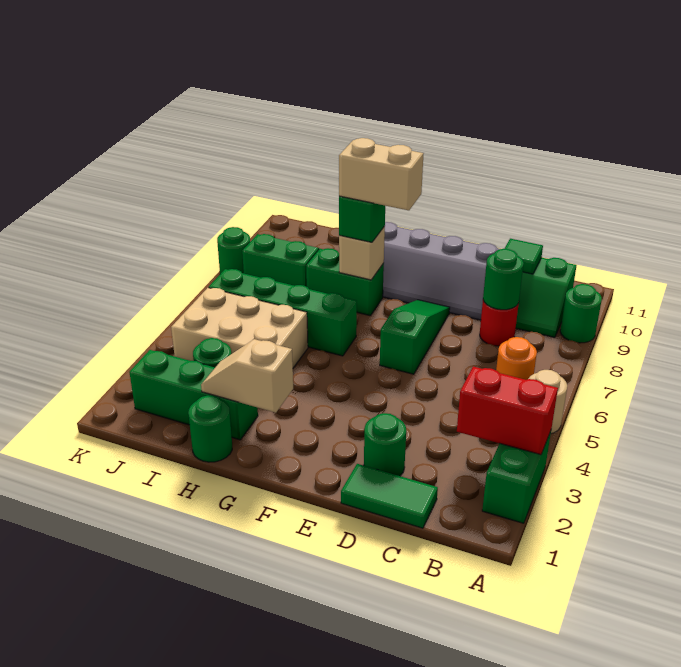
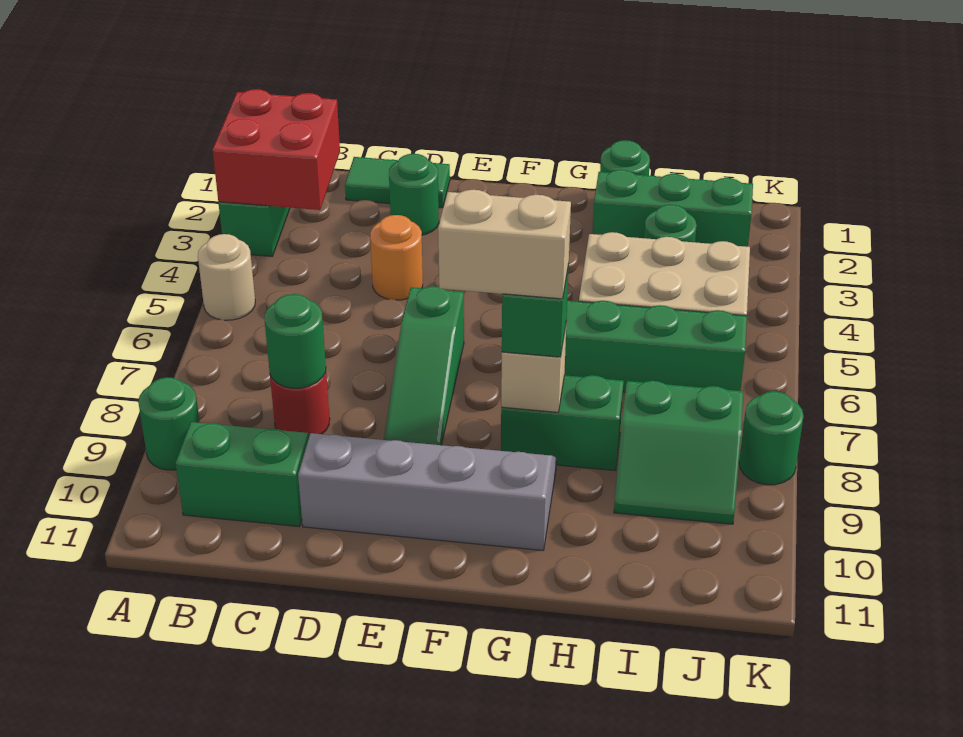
red brick A3:B3 level 2 -> red brick A2:B3 level 2
orange round brick B6 level 1 -> orange round brick D4 level 1
green tile C10 level 2 -> none
tan slope G2:H2 level 2 top G -> none

